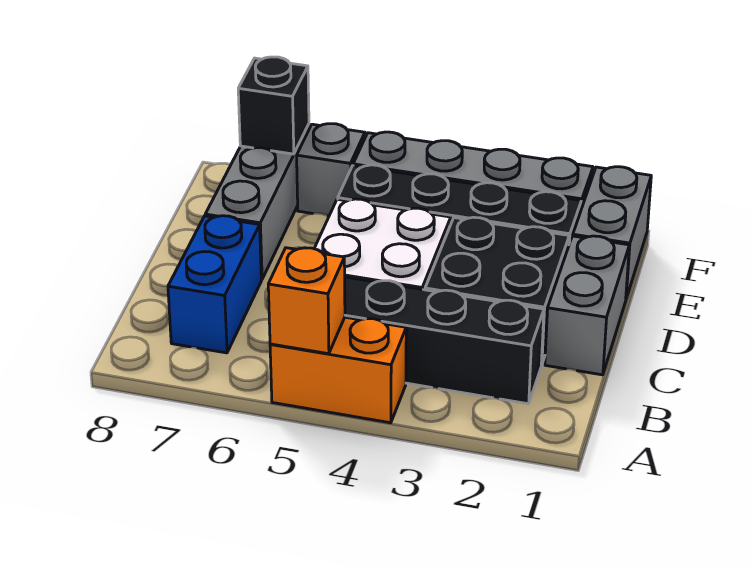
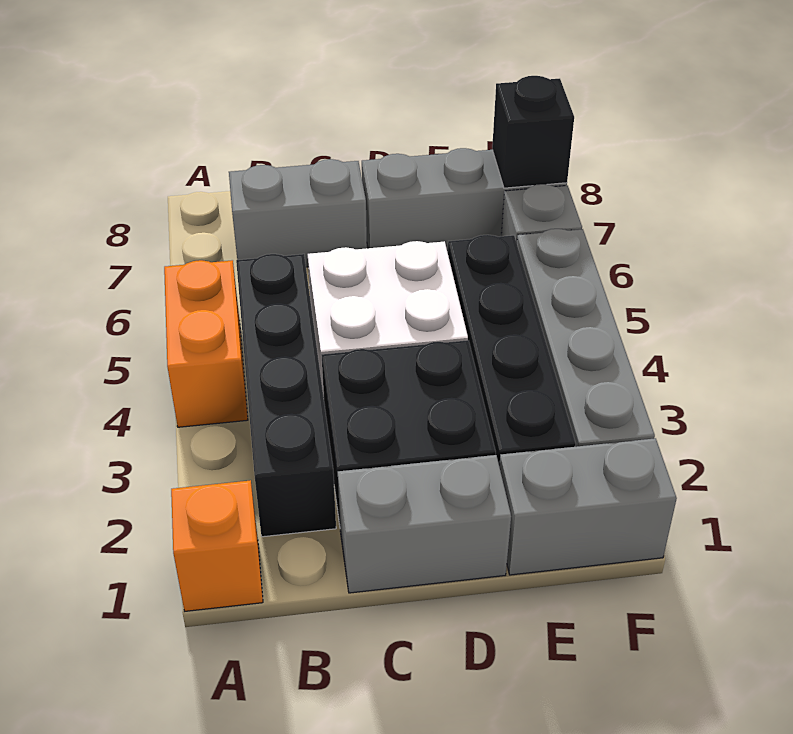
orange brick A5 level 2 -> orange brick A1 level 1
blue brick B7:C7 level 1 -> grey brick B7:C7 level 1

